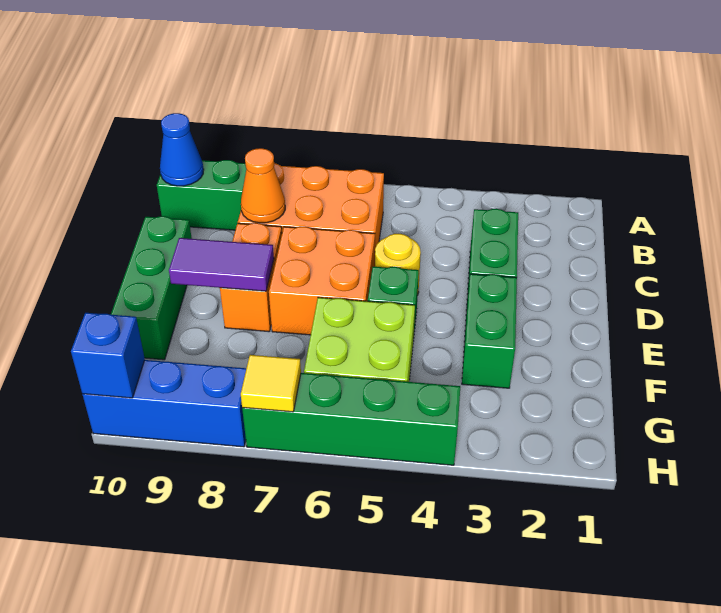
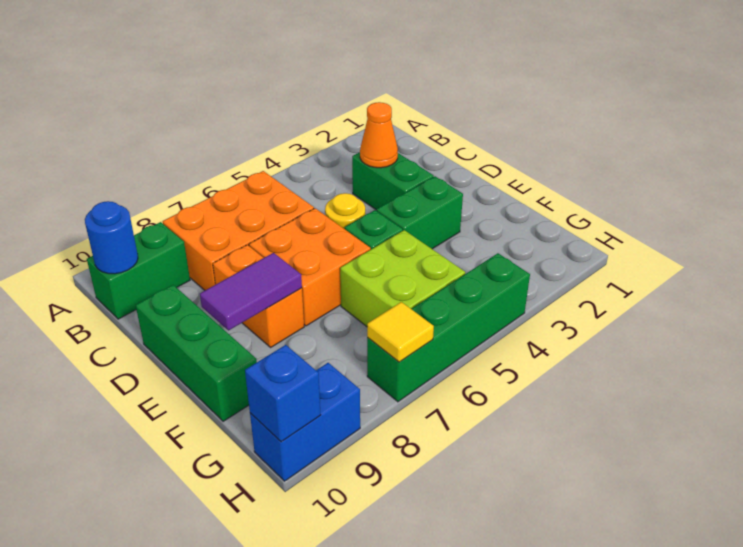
blue cone B10 level 2 -> blue round brick B10 level 2
orange cone C8 level 2 -> orange cone C3 level 2
green brick E3:F3 level 1 -> green brick E3:E4 level 1
blue brick H8:H10 level 1 -> blue brick H9:H10 level 1

